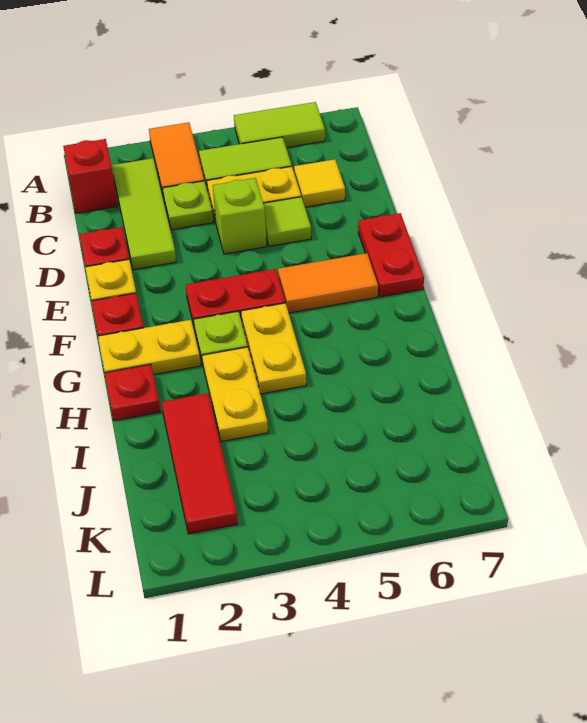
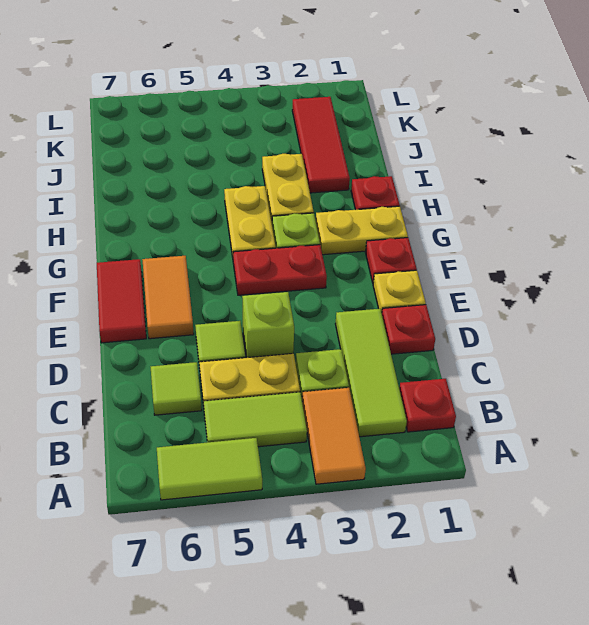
red brick B1 level 1 -> red plate B1 level 1
yellow tile C6 level 1 -> lime tile C6 level 1
red plate E7:F7 level 1 -> red tile E7:F7 level 1
orange tile F5:F6 level 1 -> orange tile E6:F6 level 1

